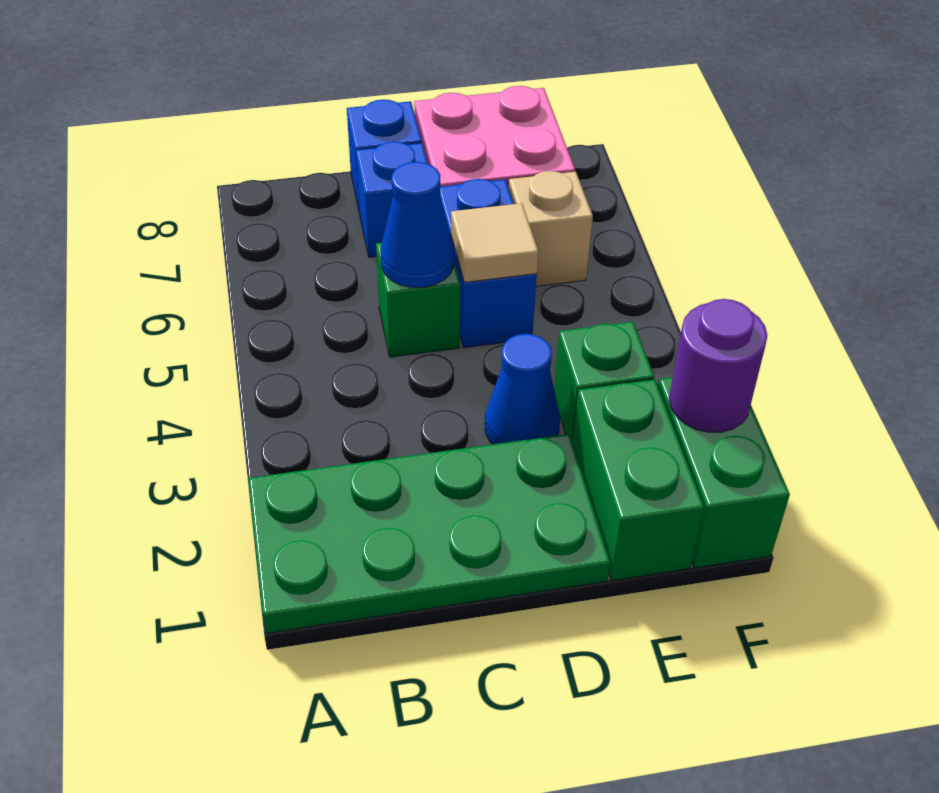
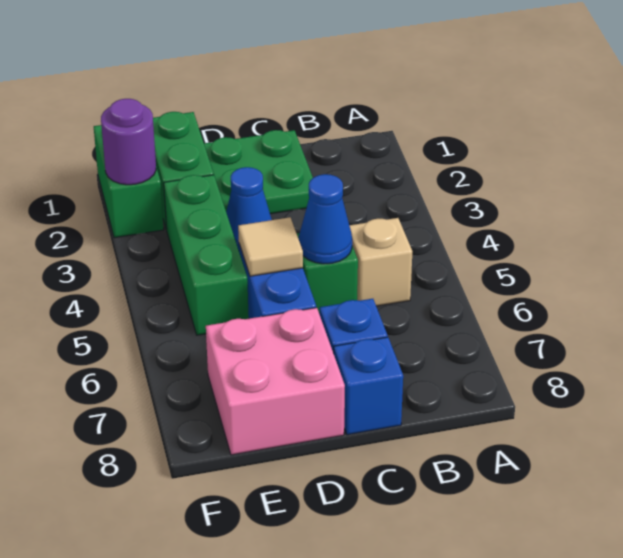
green plate A1:D2 level 1 -> green plate C1:D2 level 1
green brick E3 level 1 -> green brick E3:E5 level 1
tan brick E6 level 1 -> tan brick B5 level 1

